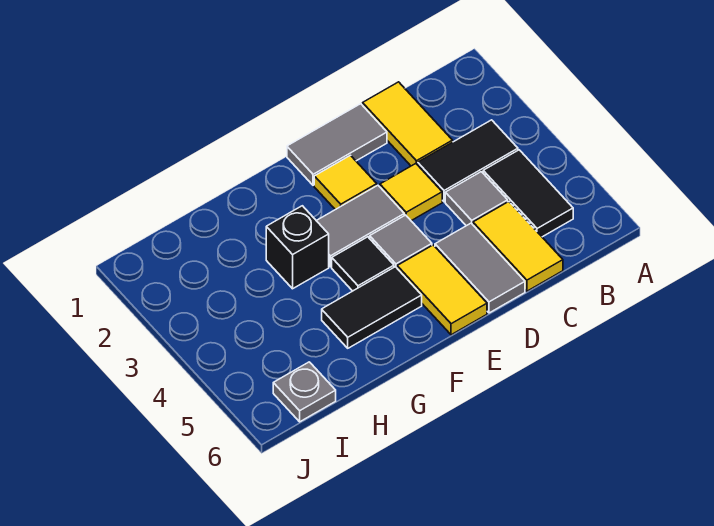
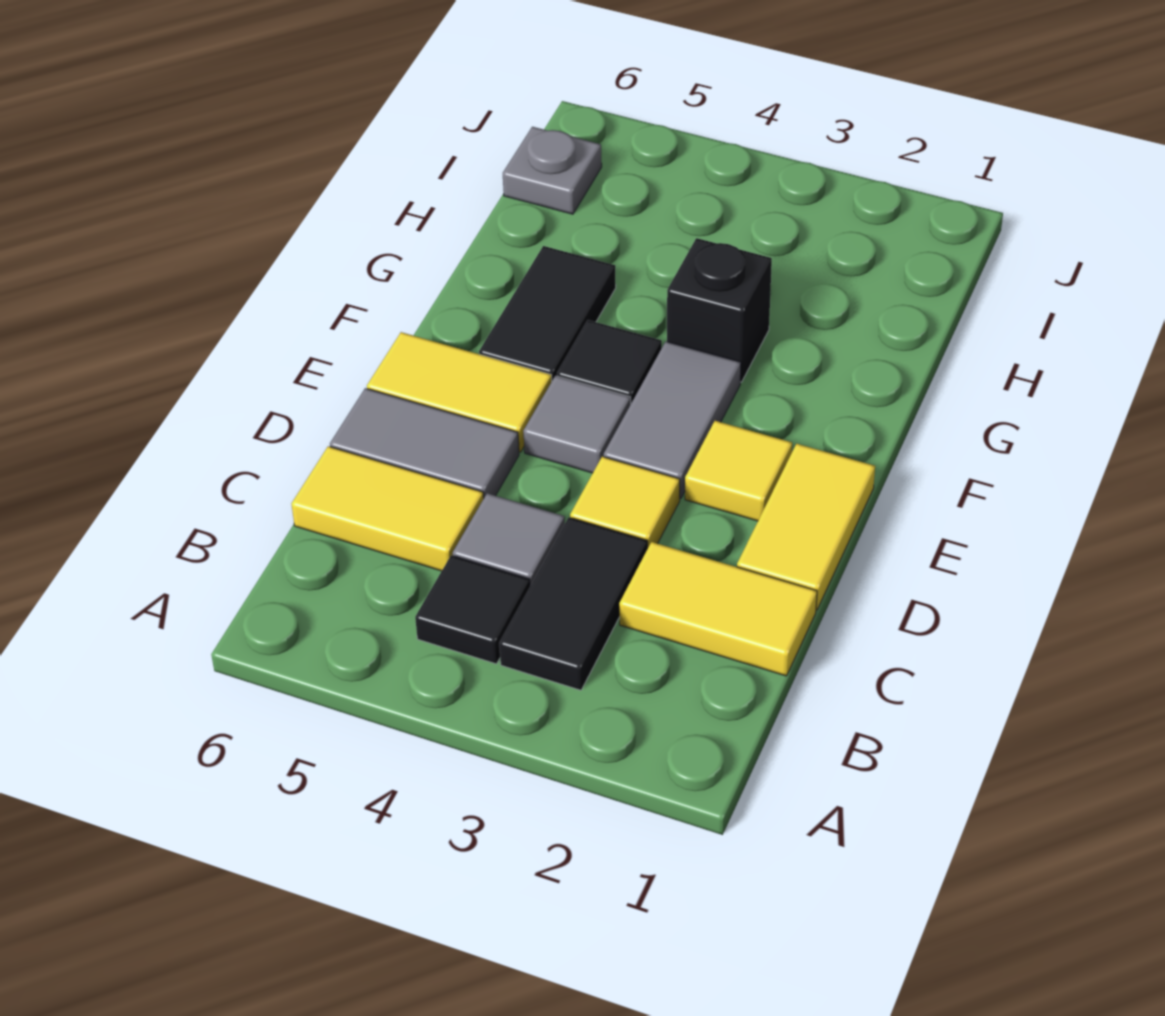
black tile B4:B5 level 1 -> black tile B4 level 1
grey tile D1:E1 level 1 -> yellow tile D1:E1 level 1

